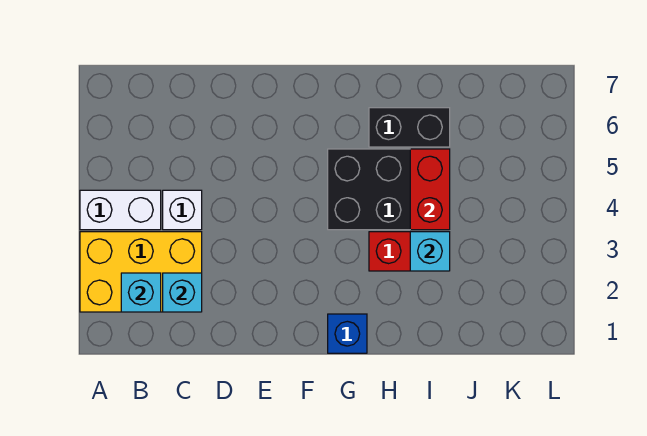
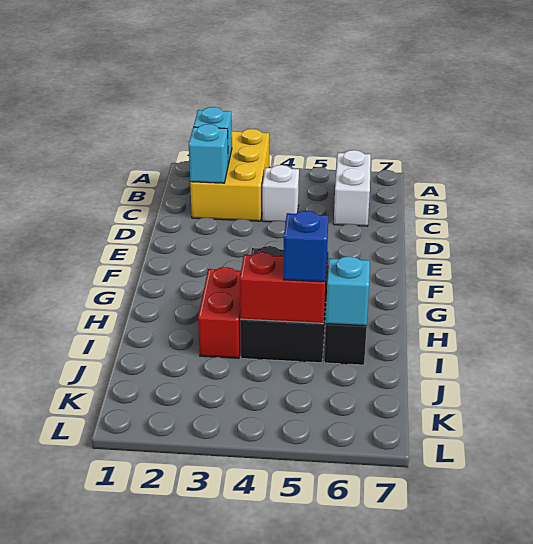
white brick A4:B4 level 1 -> white brick B6:C6 level 1
blue brick G1 level 1 -> blue brick I5 level 3
cyan brick I3 level 2 -> cyan brick I6 level 2

